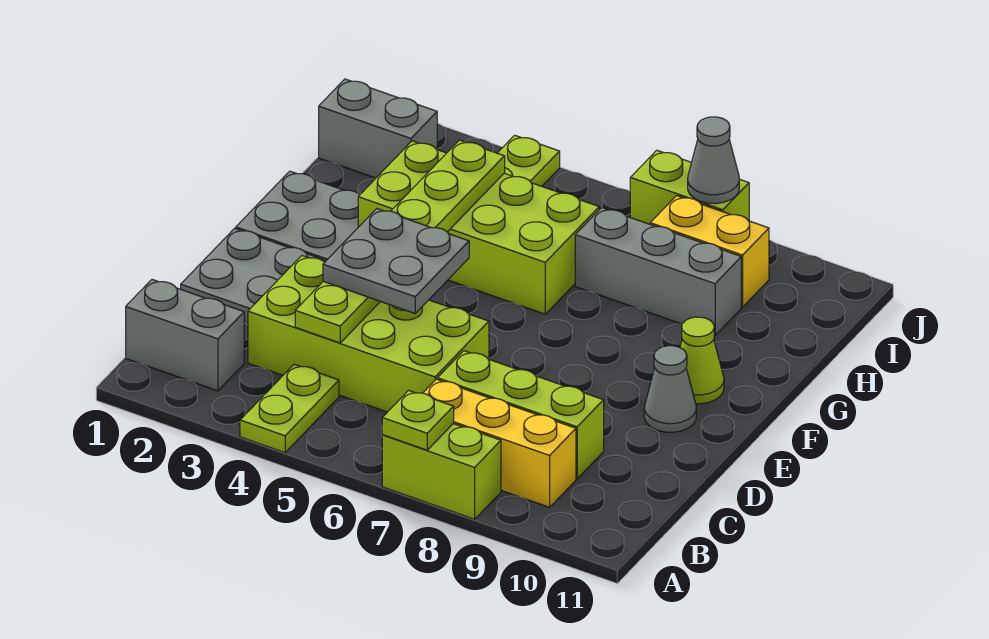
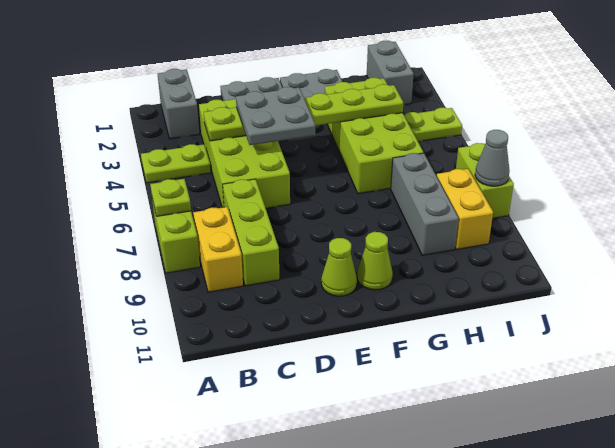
yellow brick B7:B9 level 1 -> yellow brick B8:B9 level 1
grey cone E10 level 1 -> lime cone E10 level 1

